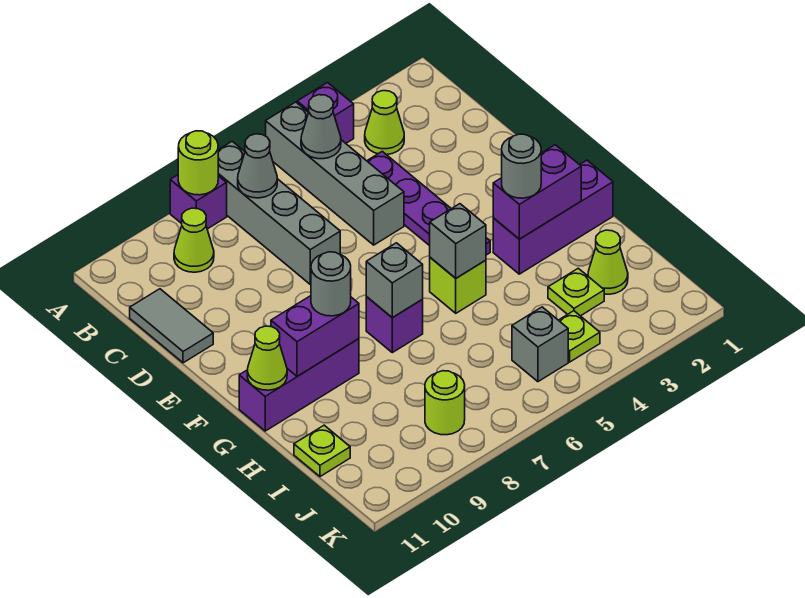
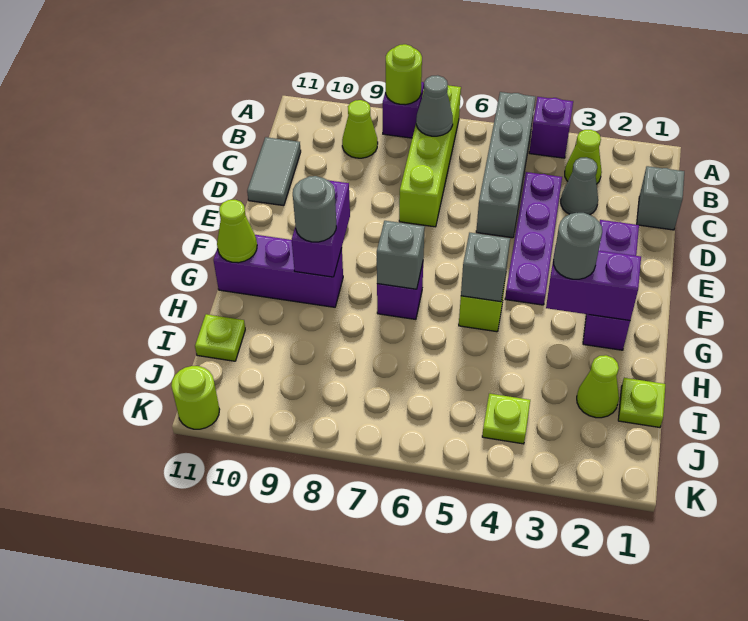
grey brick A7:D7 level 1 -> lime brick A7:D7 level 1
grey cone B5 level 2 -> grey cone C3 level 1
purple brick G1:G3 level 1 -> purple brick E2:G2 level 1
purple brick G9:G10 level 2 -> purple brick F9:G9 level 2
lime plate I3 level 1 -> lime plate I1 level 1
grey brick J5 level 1 -> grey brick C1 level 1
lime round brick J8 level 1 -> lime round brick K11 level 1

